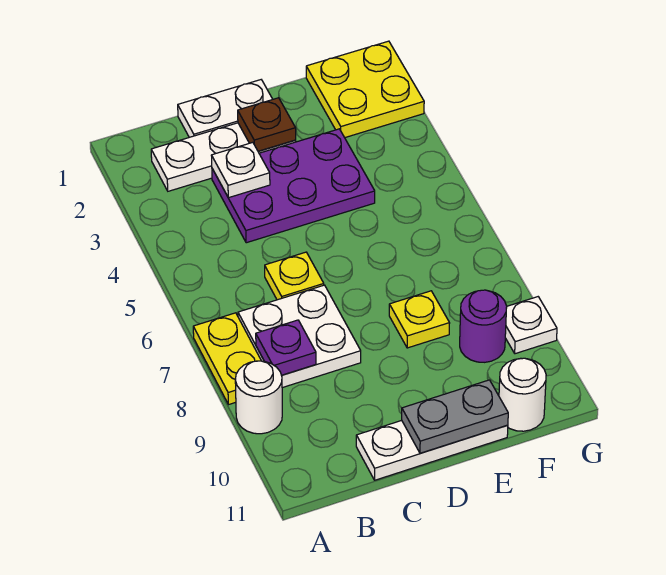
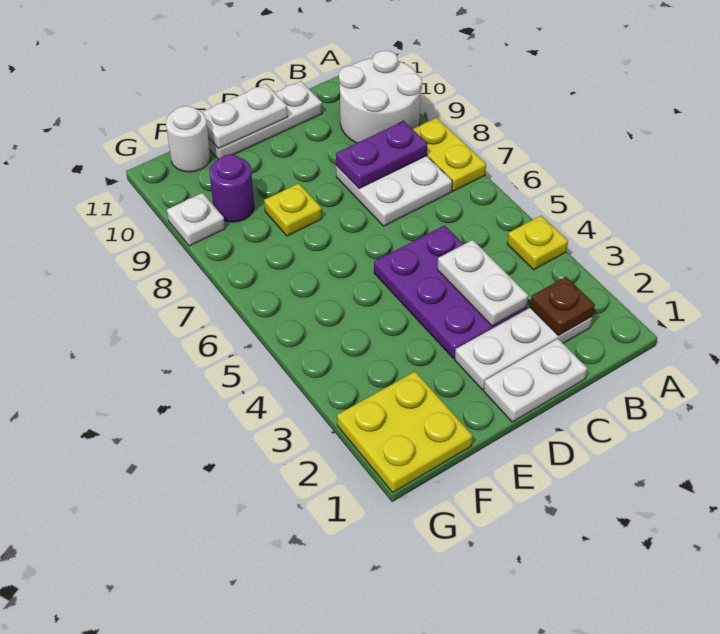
white round brick A9 level 1 -> white round brick A9:B10 level 1
purple plate B8 level 2 -> purple plate B8:C8 level 2
purple plate C3:E4 level 1 -> purple plate C3:D5 level 1
white plate C3 level 2 -> white plate C3:C4 level 2
yellow plate C6 level 1 -> yellow plate A4 level 1
brown plate D2 level 2 -> brown plate B2 level 2
grey plate D11:E11 level 2 -> white plate D11:E11 level 2

